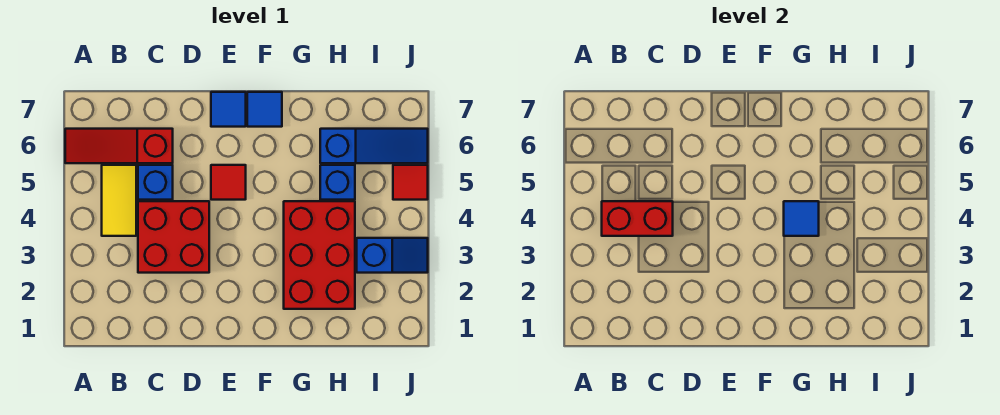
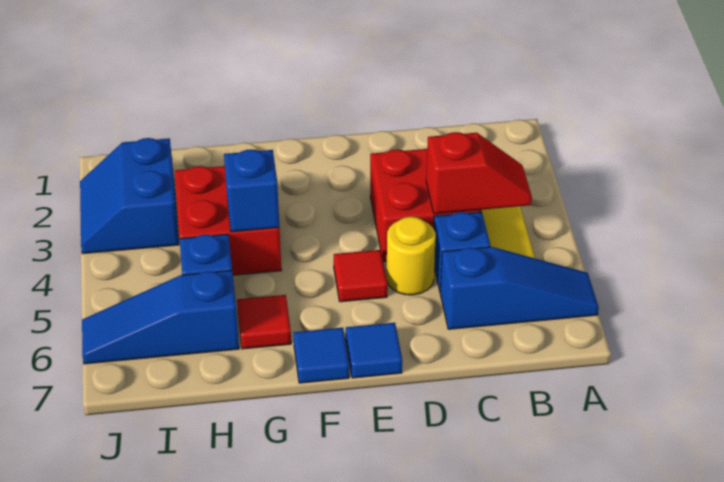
red slope A6:C6 level 1 top C -> blue slope A6:C6 level 1 top C
red brick B4:C4 level 2 -> red slope B4:C4 level 2 top C
none -> yellow round brick D5 level 1
red brick G2:H4 level 1 -> red brick G3:H4 level 1
blue tile G4 level 2 -> blue brick G4 level 2
blue slope I3:J3 level 1 top I -> blue slope I2:J3 level 1 top I
red tile J5 level 1 -> red tile G6 level 1

